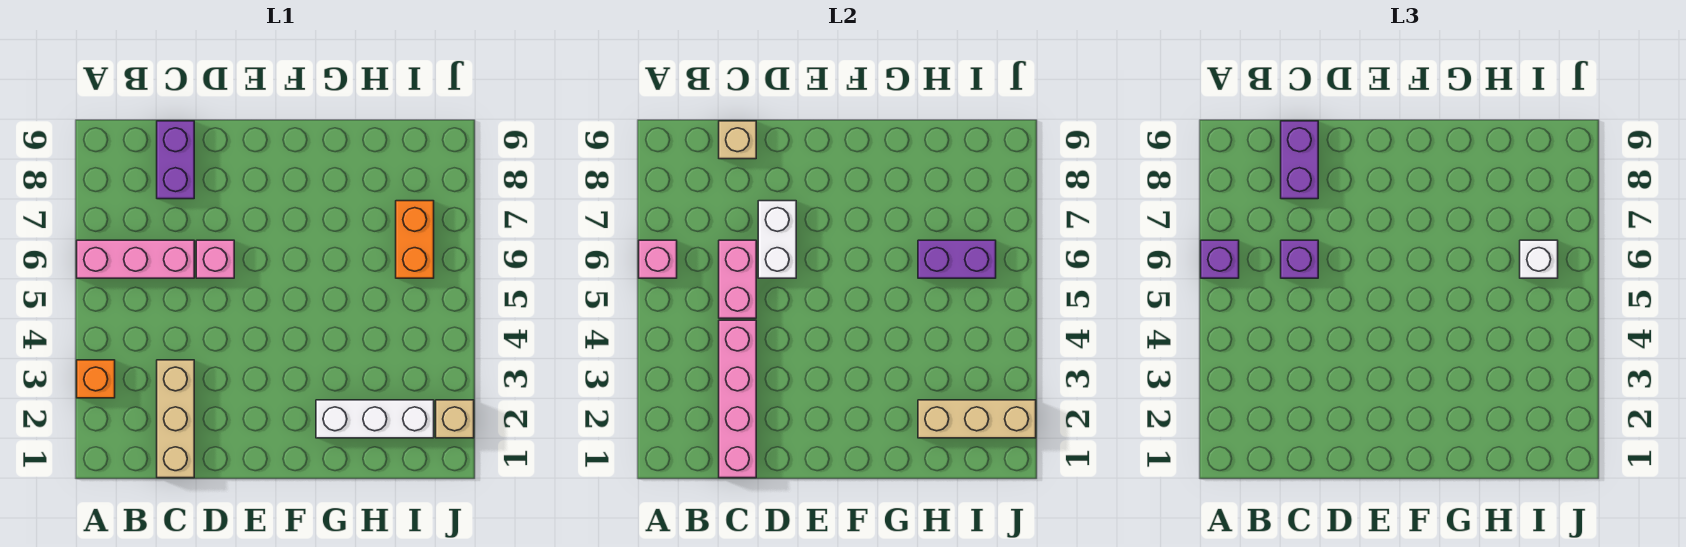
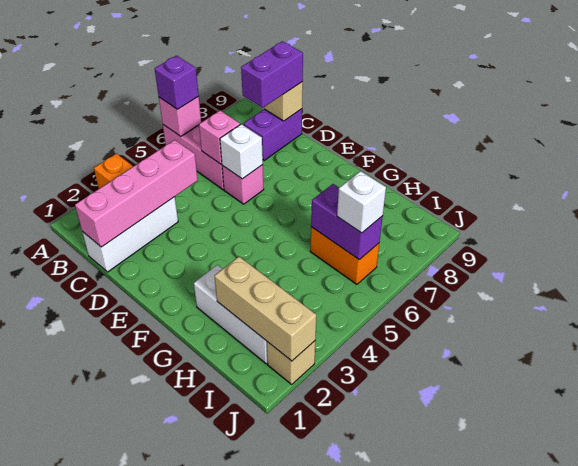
tan brick C1:C3 level 1 -> white brick C1:C3 level 1
pink brick C5:C6 level 2 -> pink brick C6 level 2
purple brick C6 level 3 -> none
white brick D6:D7 level 2 -> white brick D6 level 2
orange brick I6:I7 level 1 -> orange brick H6:I6 level 1

